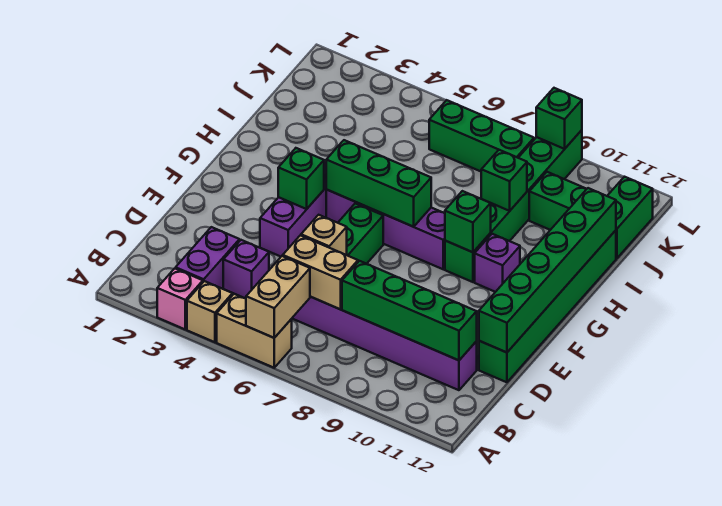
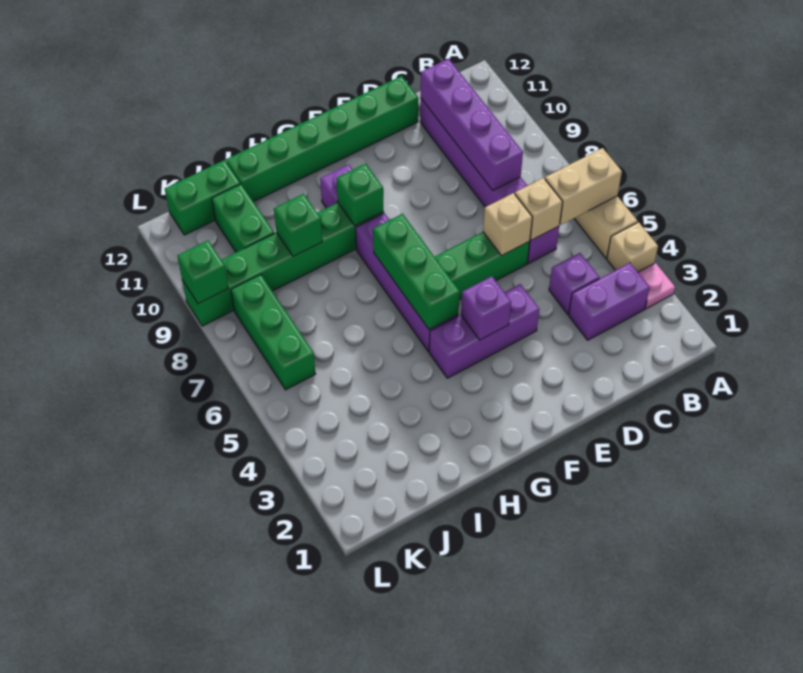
pink brick A3 level 1 -> pink plate A3 level 1
tan brick C6:C7 level 2 -> tan brick C6 level 2
green brick C8:C11 level 2 -> purple brick C8:C11 level 2
green brick D12:I12 level 2 -> none
green brick F4 level 2 -> purple brick F4 level 2

